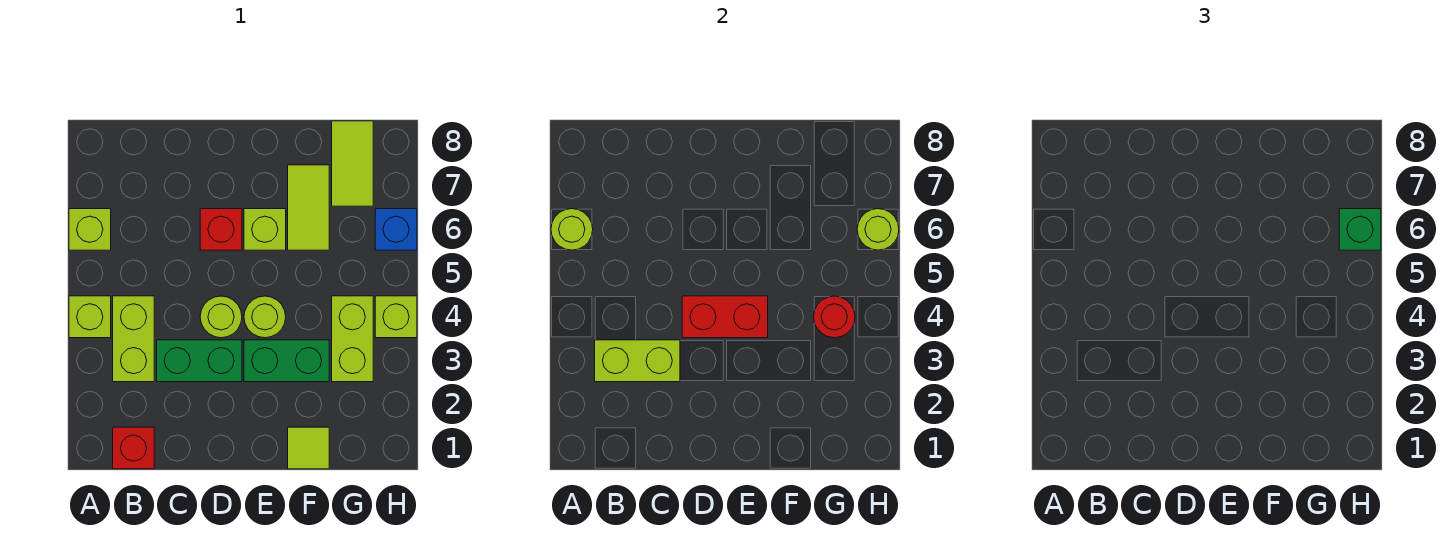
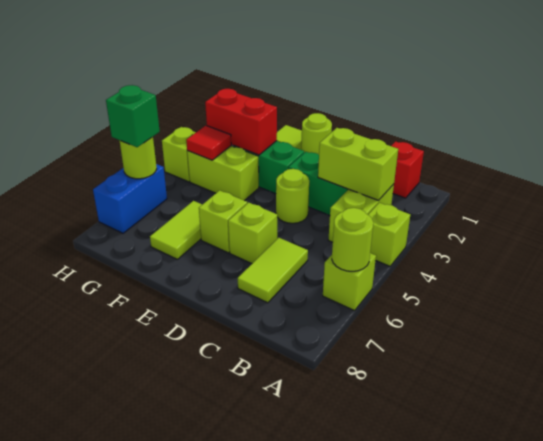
red brick D4:E4 level 2 -> red brick F3:G3 level 2
red brick D6 level 1 -> lime brick D6 level 1
lime round brick E4 level 1 -> lime round brick E1 level 1
lime brick G3:G4 level 1 -> lime brick F4:G4 level 1
red round brick G4 level 2 -> red tile G4 level 2
lime tile G7:G8 level 1 -> lime tile C6:C7 level 1
blue brick H6 level 1 -> blue brick H6:H7 level 1

